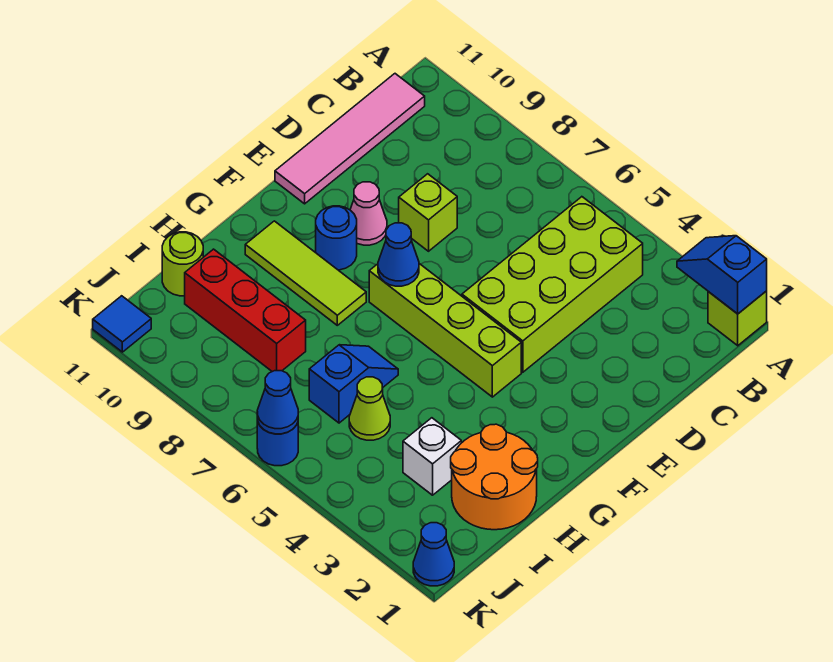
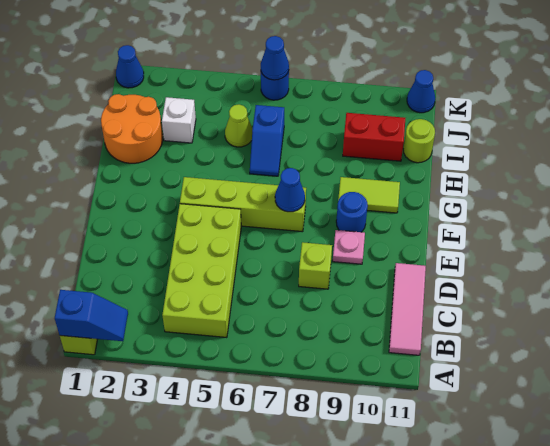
pink tile B11:E11 level 1 -> pink tile B11:D11 level 1
pink cone E9 level 1 -> pink plate E9 level 1
lime tile G8:G10 level 1 -> lime tile G9:G10 level 1
red brick I8:I10 level 1 -> red brick I9:I10 level 1
blue tile K11 level 1 -> blue cone K11 level 1

